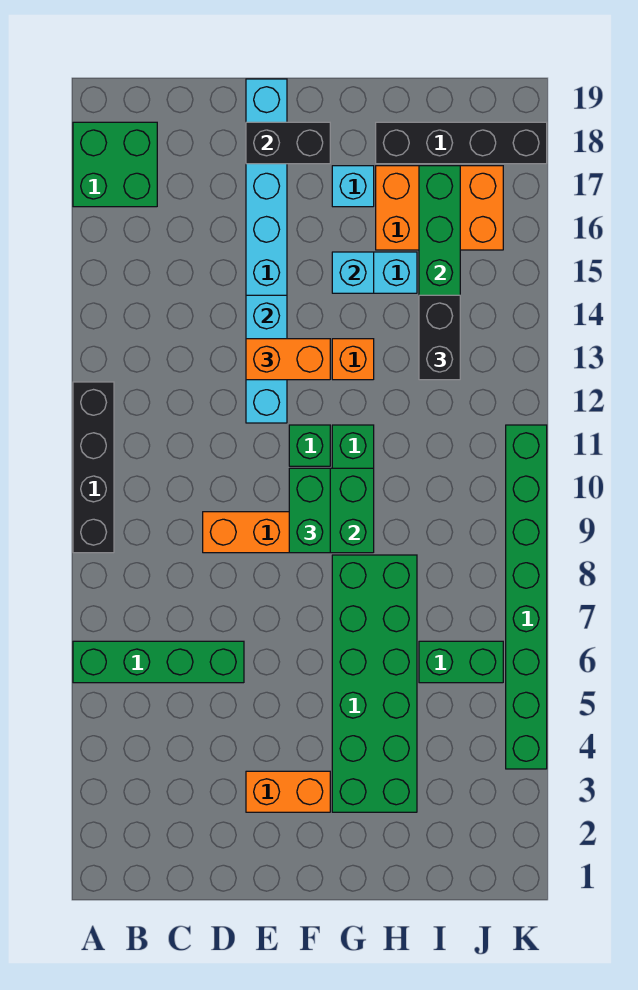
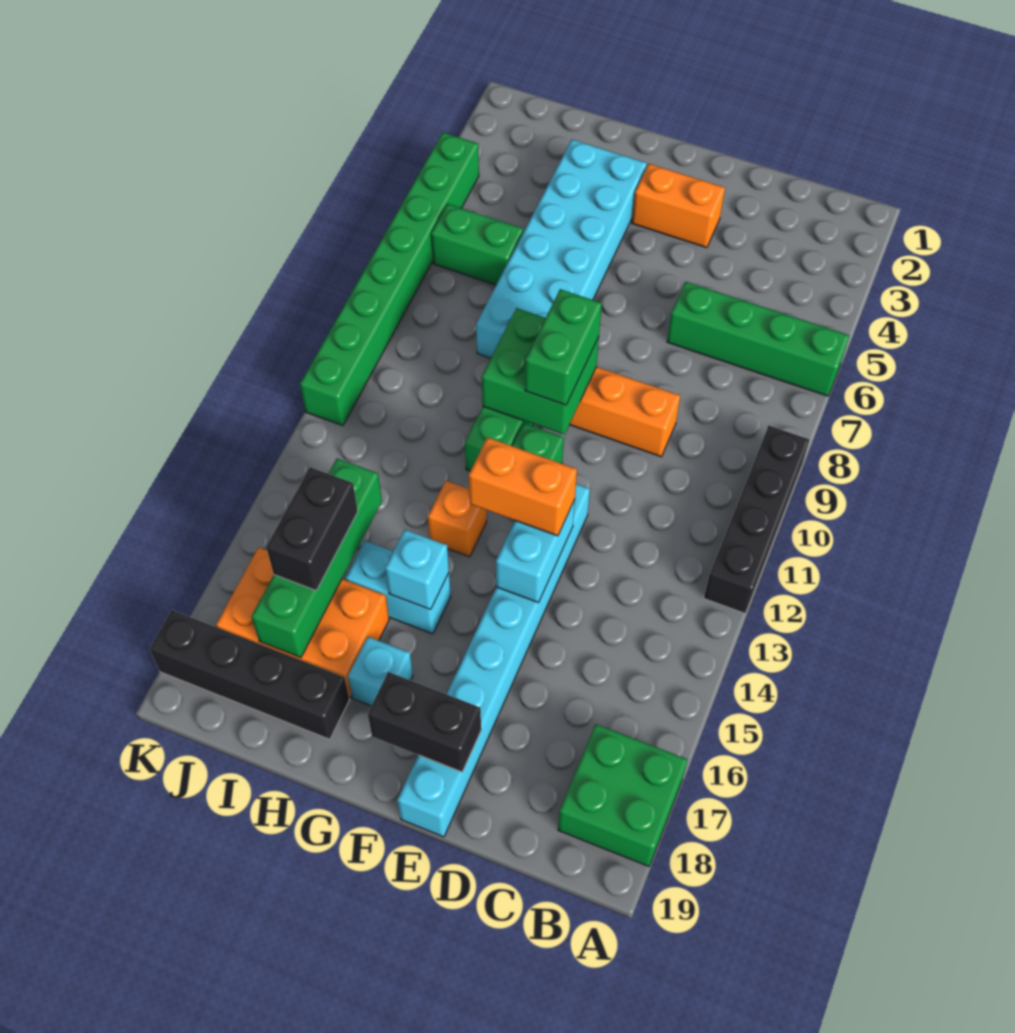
green brick G3:H8 level 1 -> cyan brick G3:H8 level 1
black brick I13:I14 level 3 -> black brick I15:I16 level 3

